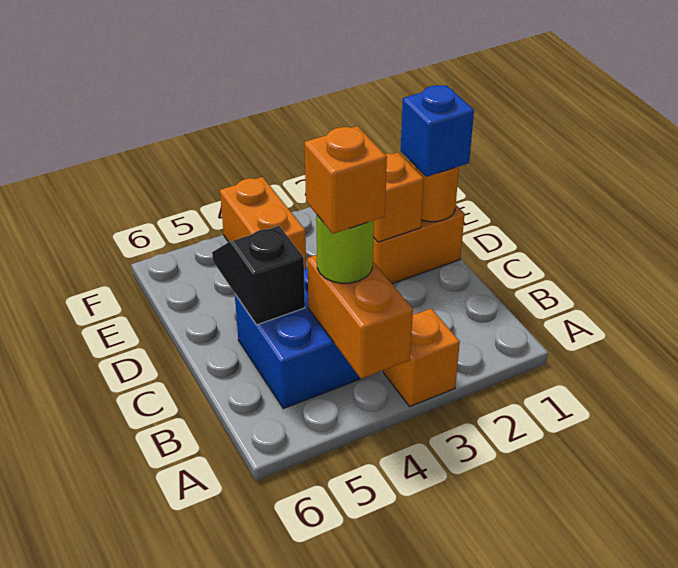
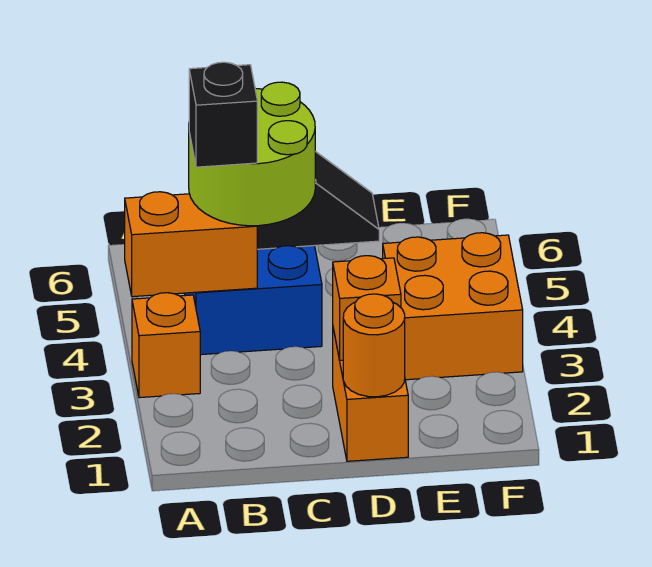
lime round brick B4 level 3 -> lime round brick B4:C5 level 3
orange brick B4 level 4 -> black brick B4 level 4
blue brick D1 level 3 -> none
orange brick E4:F4 level 1 -> orange brick E3:F4 level 1

